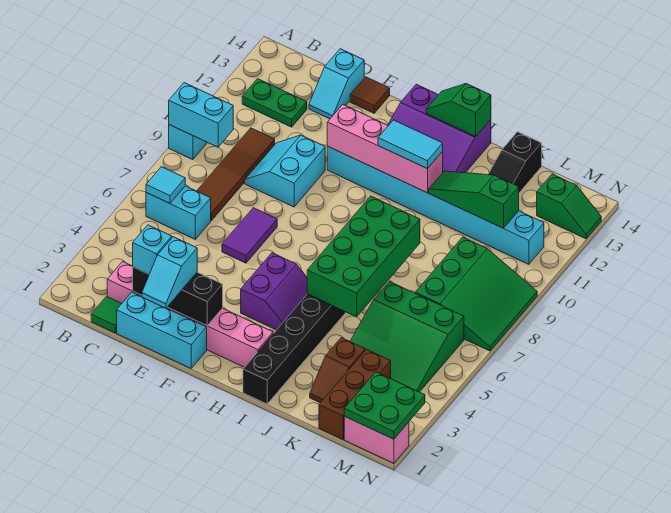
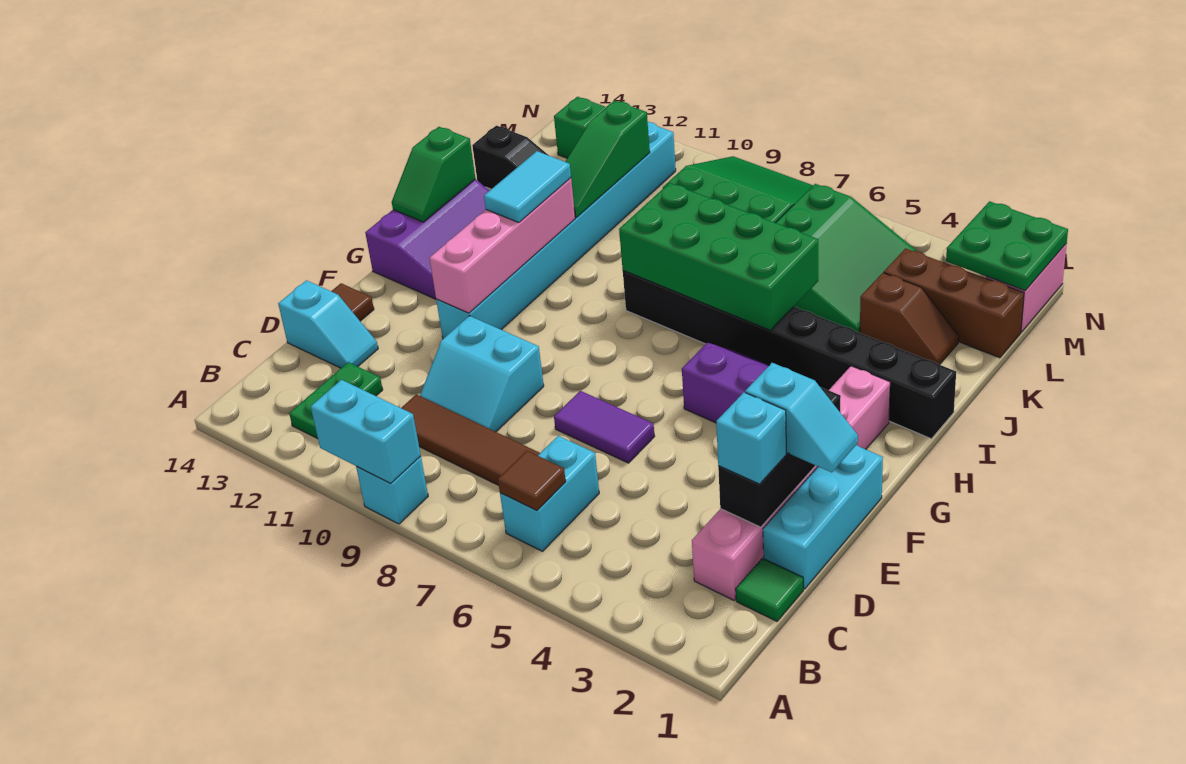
cyan brick A9:B9 level 2 -> cyan brick A9:A10 level 2
cyan tile B6 level 2 -> brown tile B6 level 2

